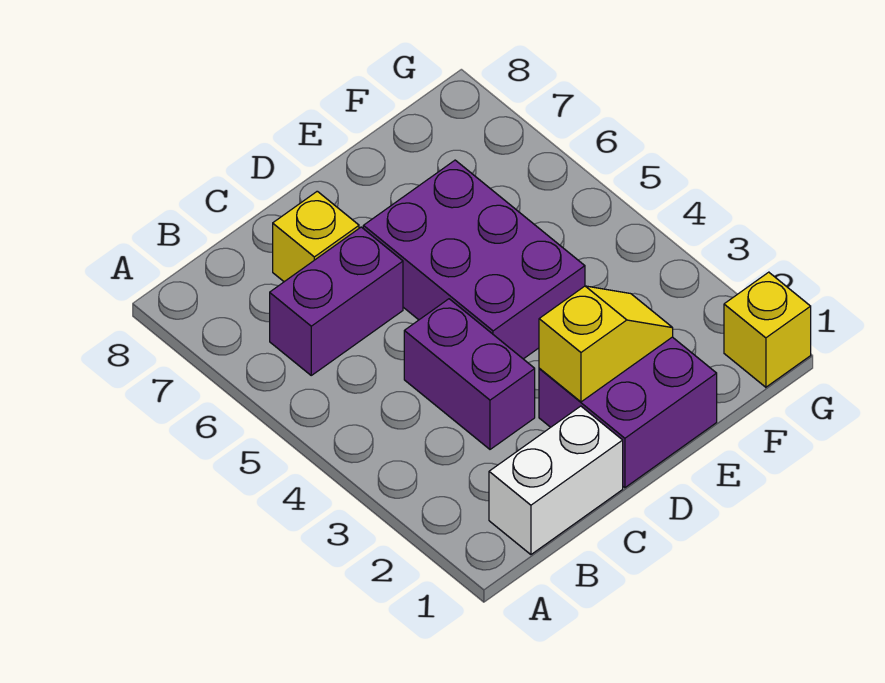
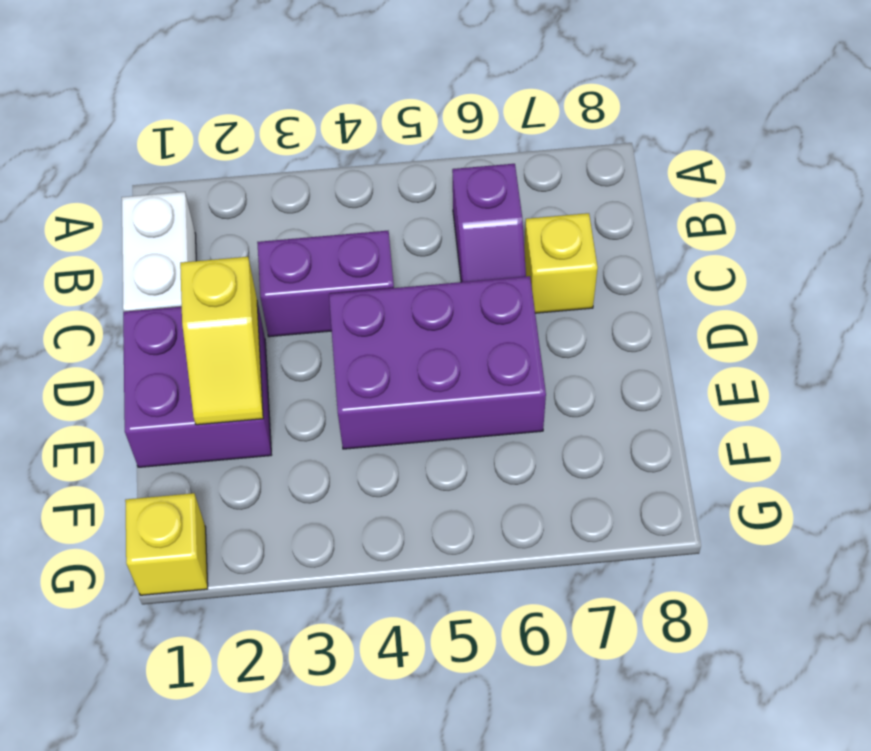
purple brick B6:C6 level 1 -> purple slope B6:C6 level 1 top B

